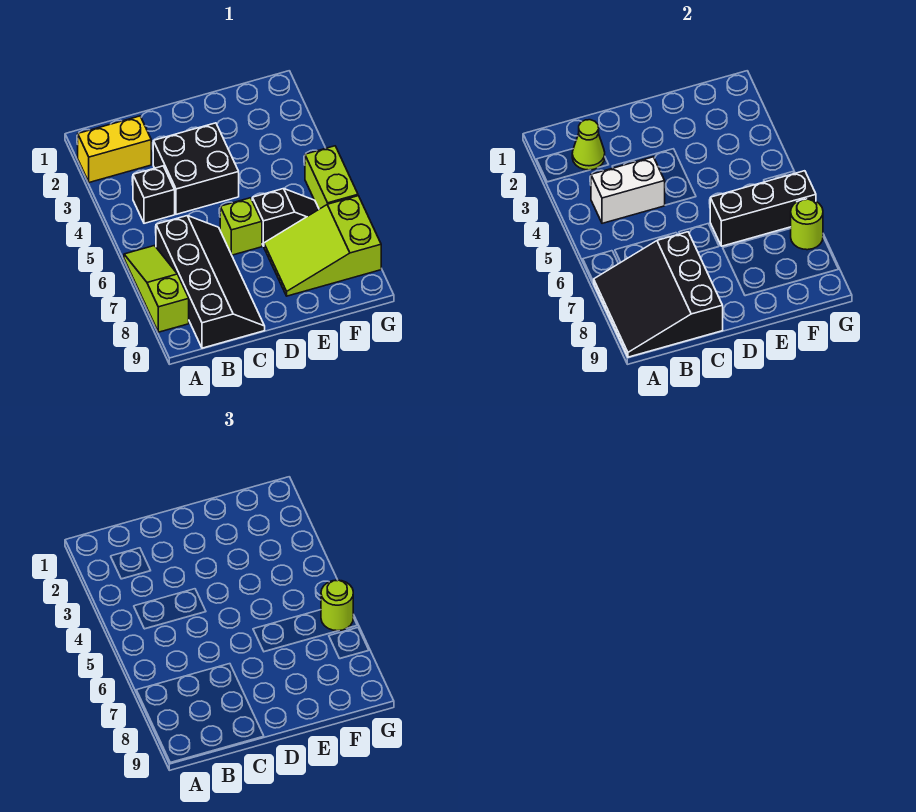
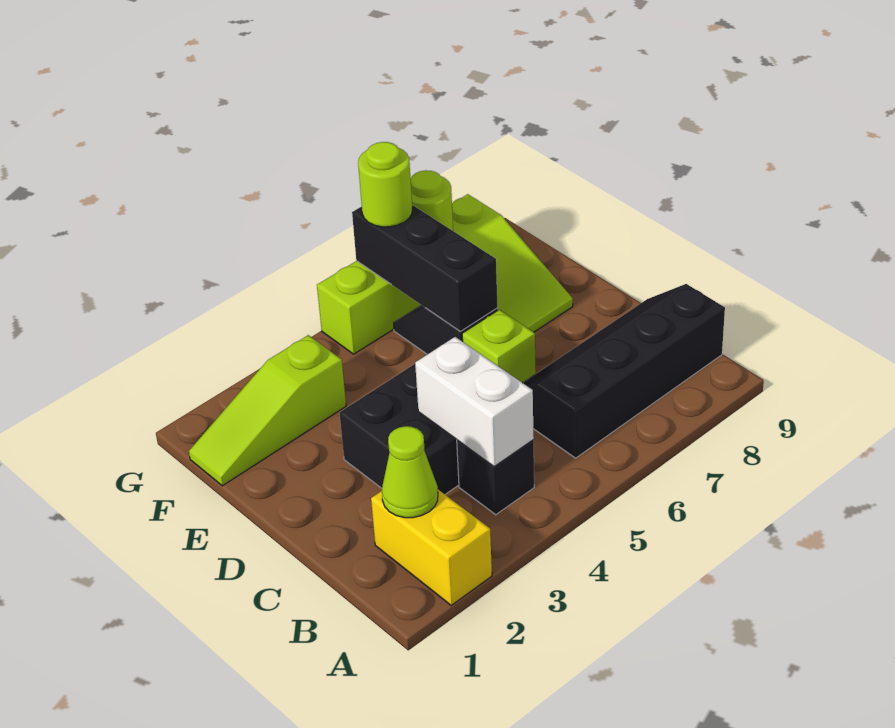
lime slope A6:A8 level 1 top 8 -> lime slope F1:F3 level 1 top 3
black slope A7:C9 level 2 top C -> none

